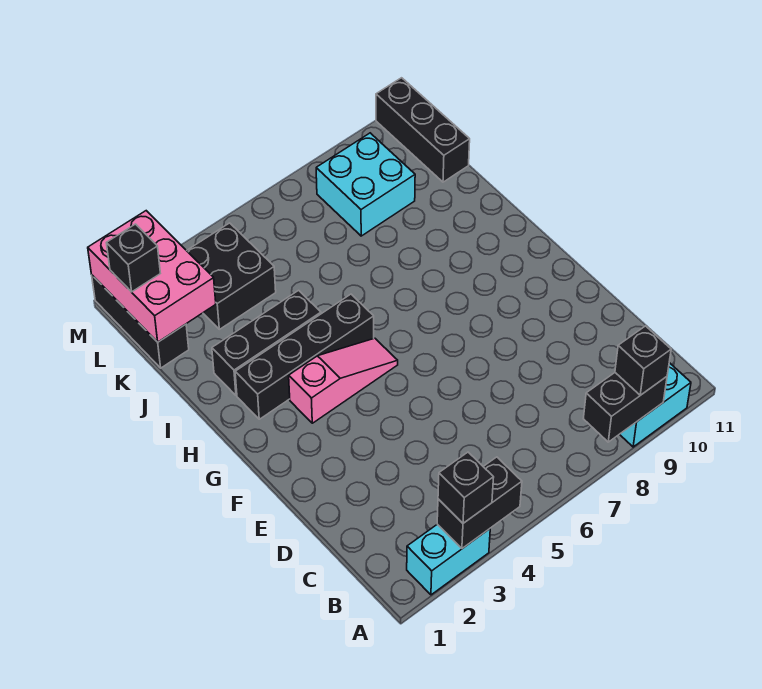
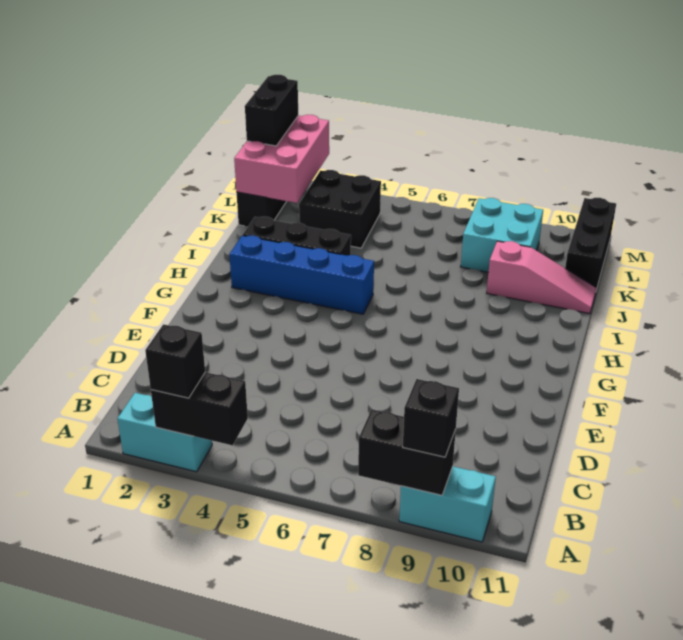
pink slope G3:G5 level 1 top 3 -> pink slope J9:J11 level 1 top 9
black brick H2:H5 level 1 -> blue brick H2:H5 level 1
black brick L1 level 3 -> black brick L1:M1 level 3

